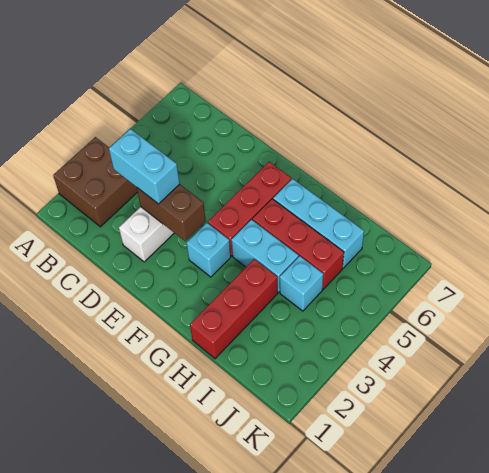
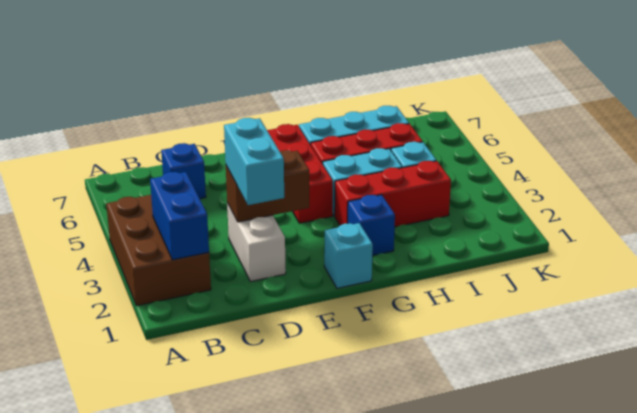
brown brick A2:B3 level 1 -> brown brick A2:B4 level 1
none -> blue brick B2:B3 level 2
cyan brick C3:D3 level 3 -> cyan brick D2:D3 level 3
none -> blue brick C6 level 1
cyan brick F3 level 1 -> cyan brick F1 level 1
none -> blue brick G2 level 1
red brick H1:H3 level 1 -> red brick G3:I3 level 1

